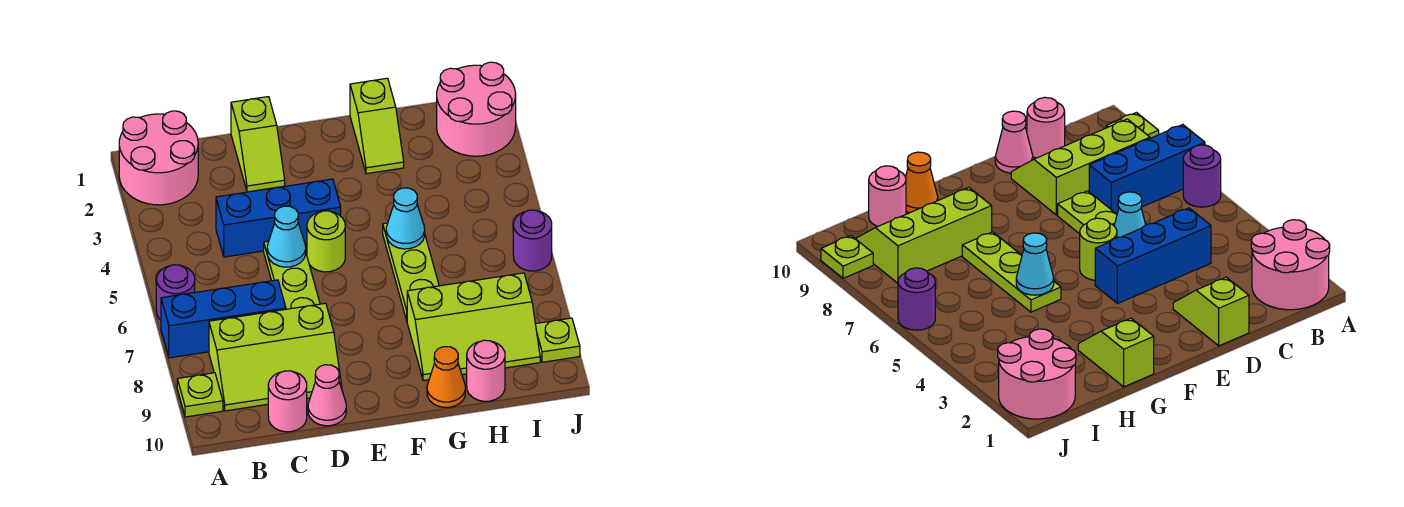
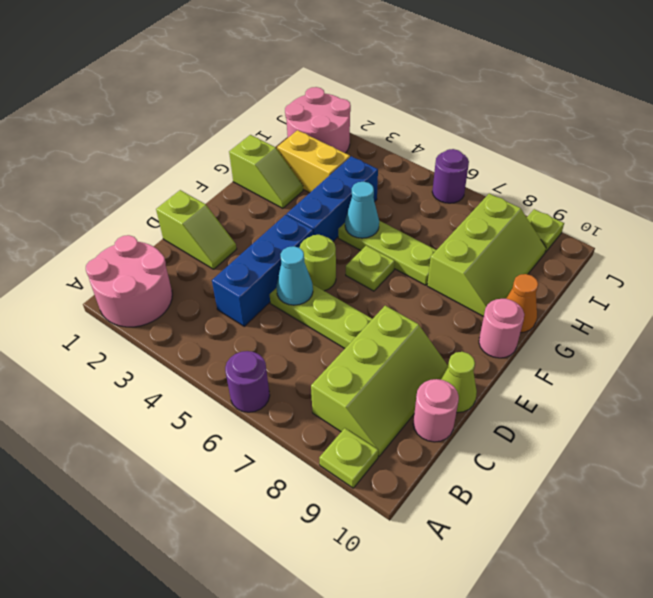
blue brick A7:C7 level 1 -> blue brick F4:H4 level 1
pink cone D10 level 1 -> lime cone D10 level 1
none -> lime plate F6 level 1
none -> yellow brick H2:H3 level 1
pink round brick H10 level 1 -> pink round brick F10 level 1

